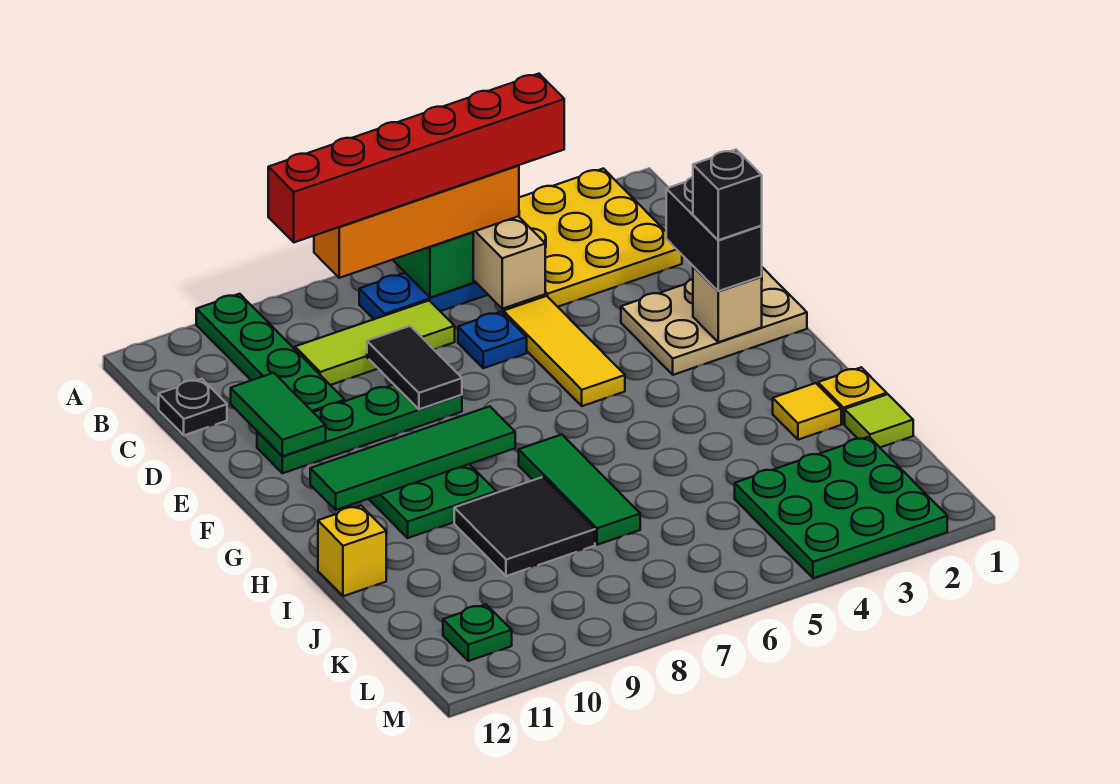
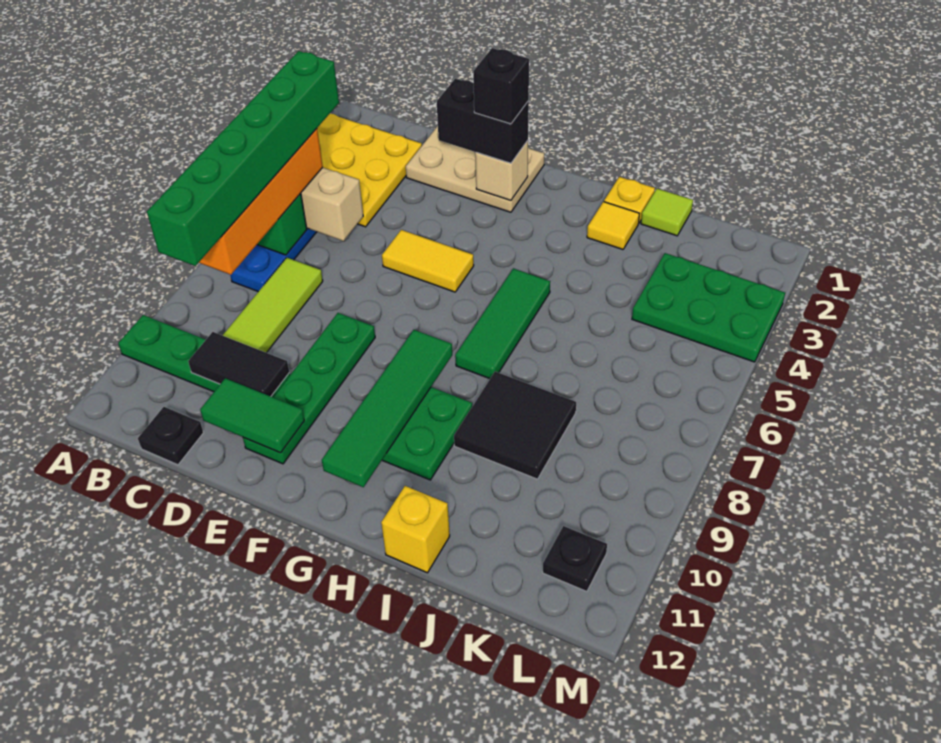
red brick B4:B9 level 4 -> green brick B4:B9 level 4
yellow tile D5:F5 level 1 -> yellow tile E5:F5 level 1
blue plate D6 level 1 -> none
black tile D8:E8 level 2 -> black tile C10:D10 level 2
tan plate E1:F3 level 1 -> tan plate D1:F2 level 1
green tile H7:J7 level 1 -> green tile H5:H7 level 1
green plate K2:M4 level 1 -> green plate K3:M4 level 1
green plate L11 level 1 -> black plate L11 level 1

